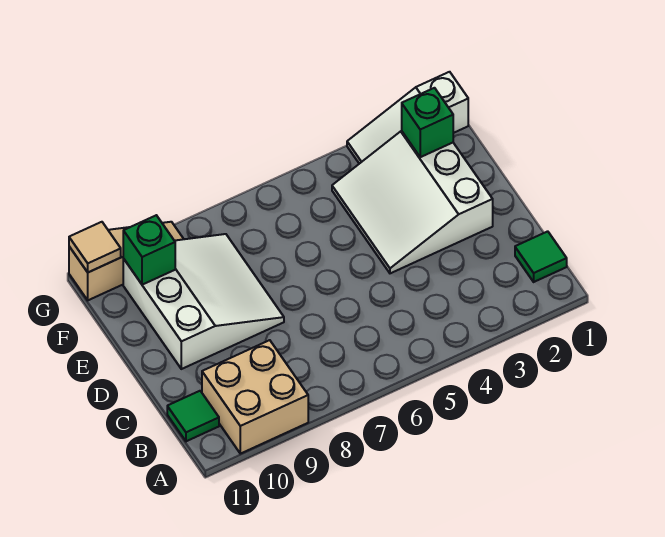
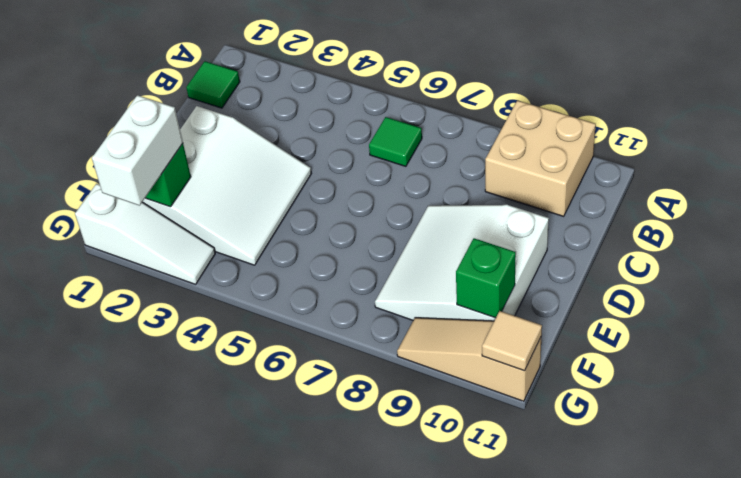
green tile B11 level 1 -> green tile B6 level 1
none -> white brick F2:G2 level 3

